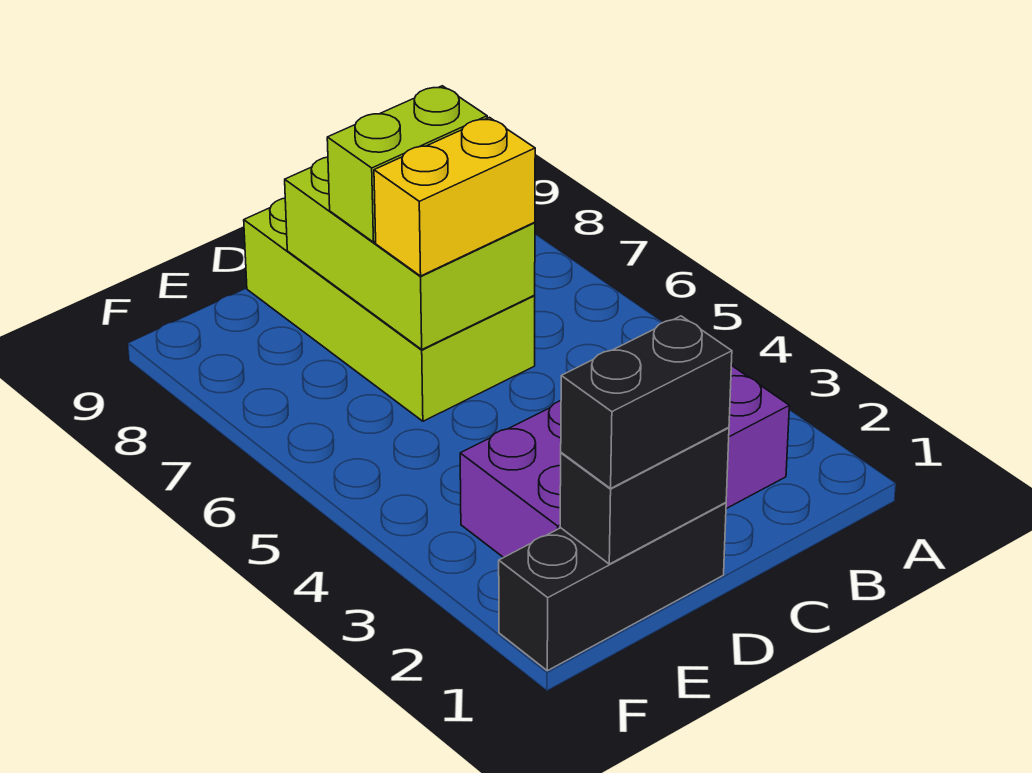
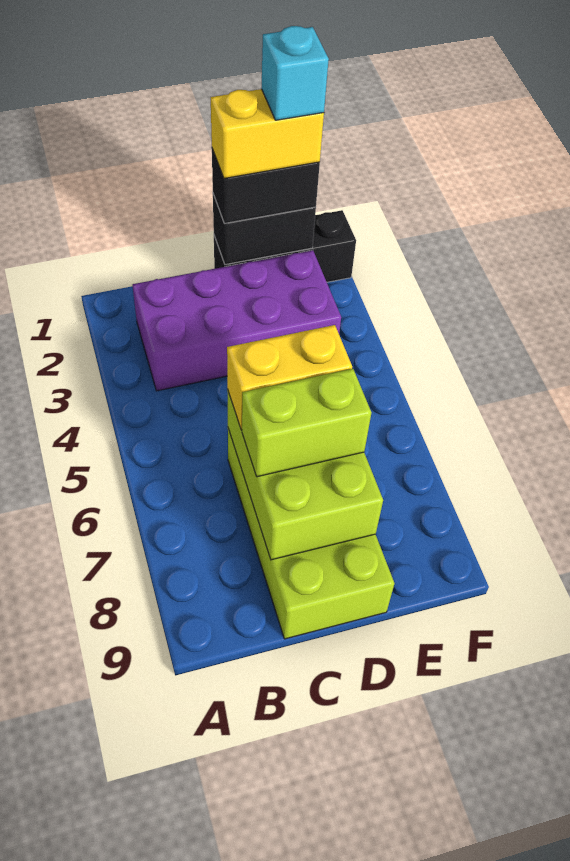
none -> yellow brick D1:E1 level 4
none -> cyan brick E1 level 5

